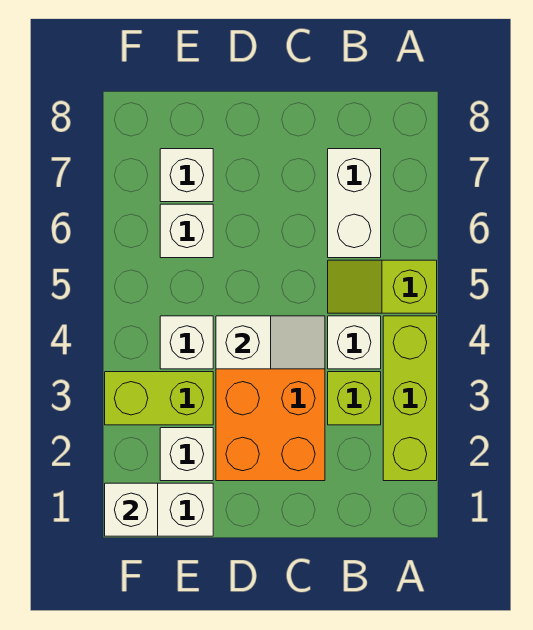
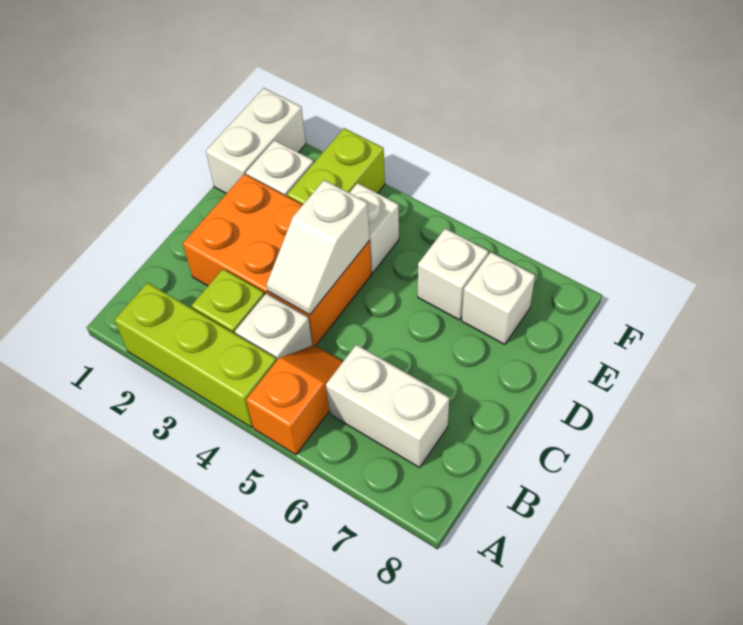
lime slope A5:B5 level 1 top A -> orange slope A5:B5 level 1 top A
white brick F1 level 2 -> none

